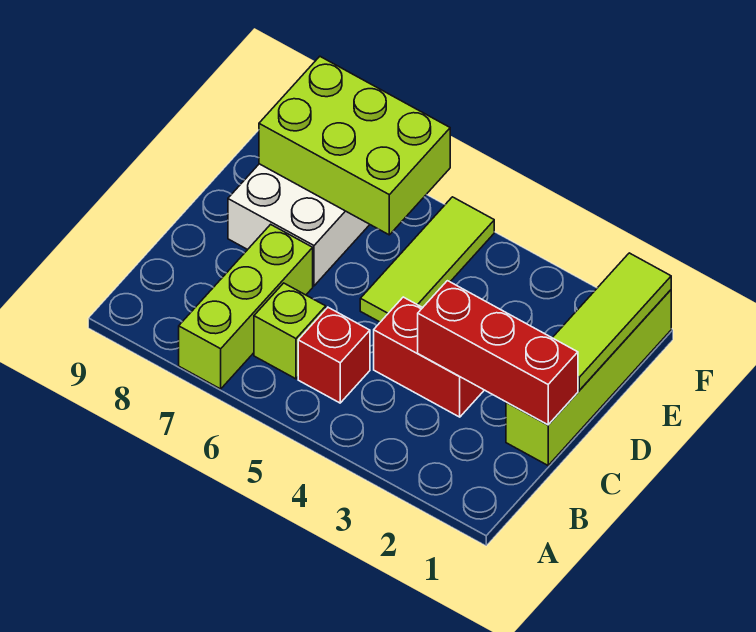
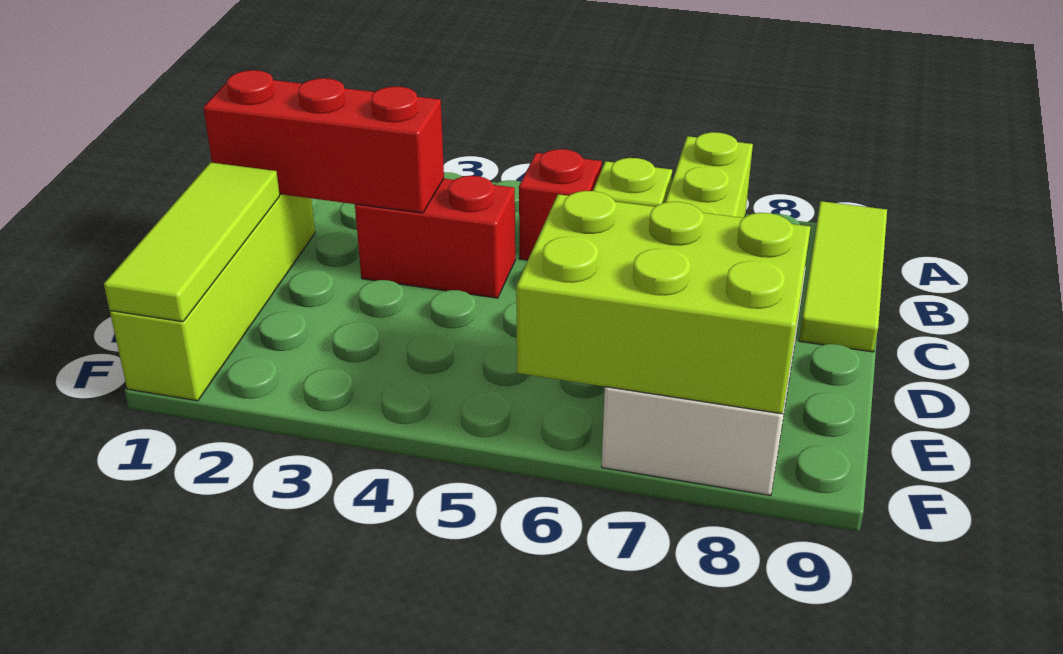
lime tile D5:F5 level 1 -> lime tile A9:C9 level 1

